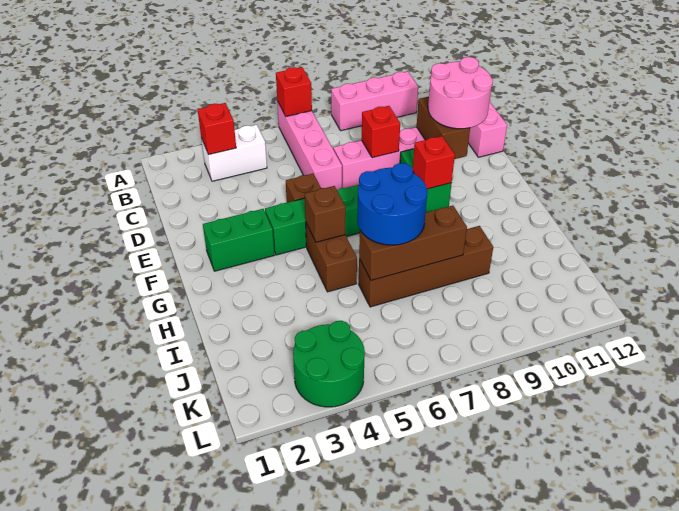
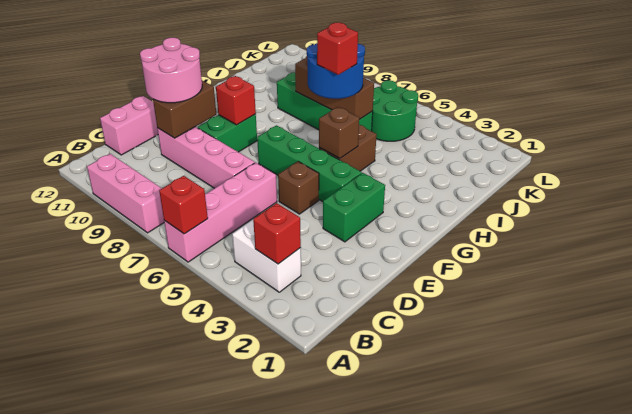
red brick D8 level 2 -> red brick H6 level 4
green brick F2:F3 level 1 -> green brick E3:F3 level 1
brown brick I6:I9 level 1 -> green brick I6:I9 level 1
green round brick K3:L4 level 1 -> green round brick J5:K6 level 1

